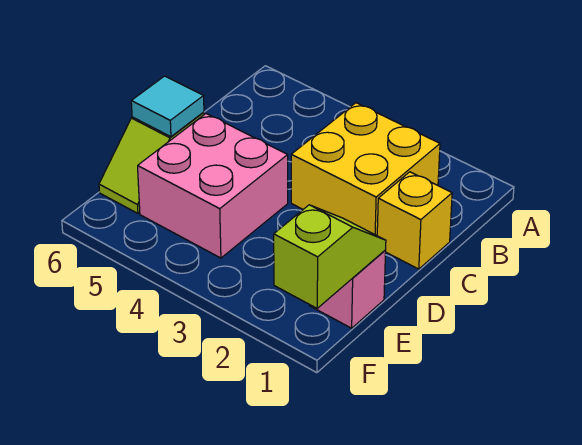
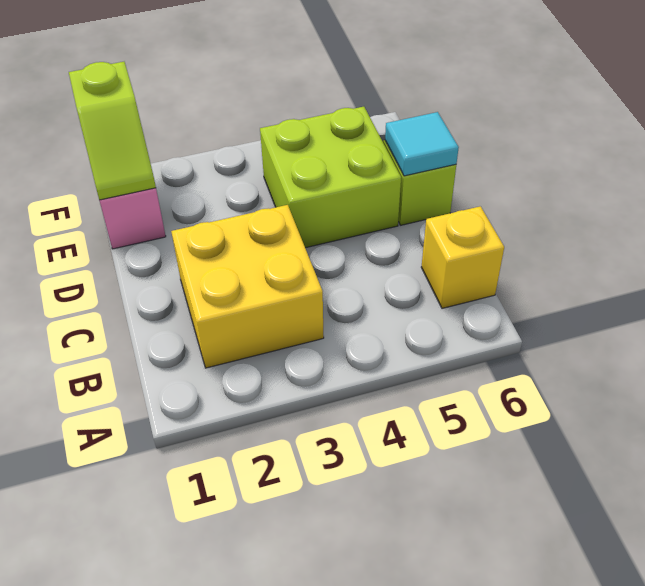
yellow brick C1 level 1 -> yellow brick B6 level 1
pink brick D4:E5 level 1 -> lime brick D4:E5 level 1

